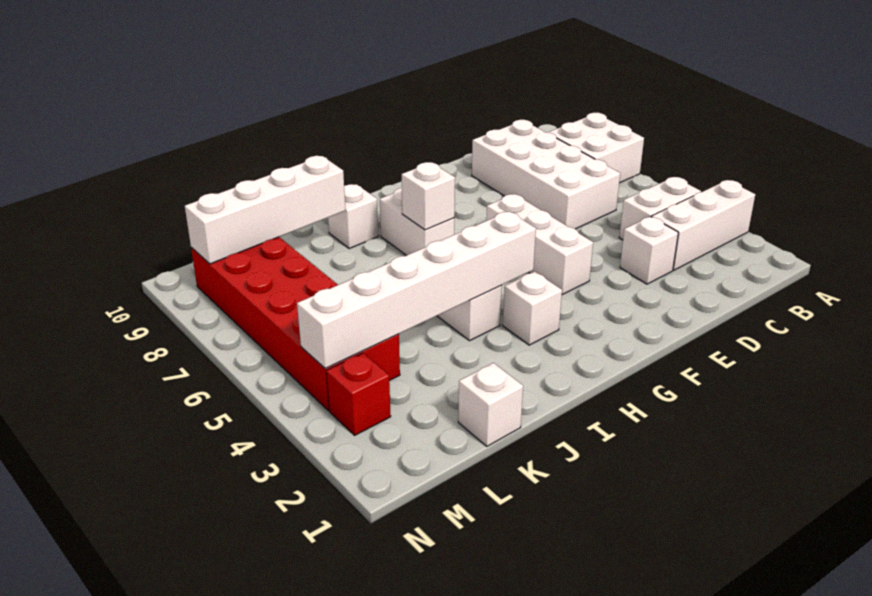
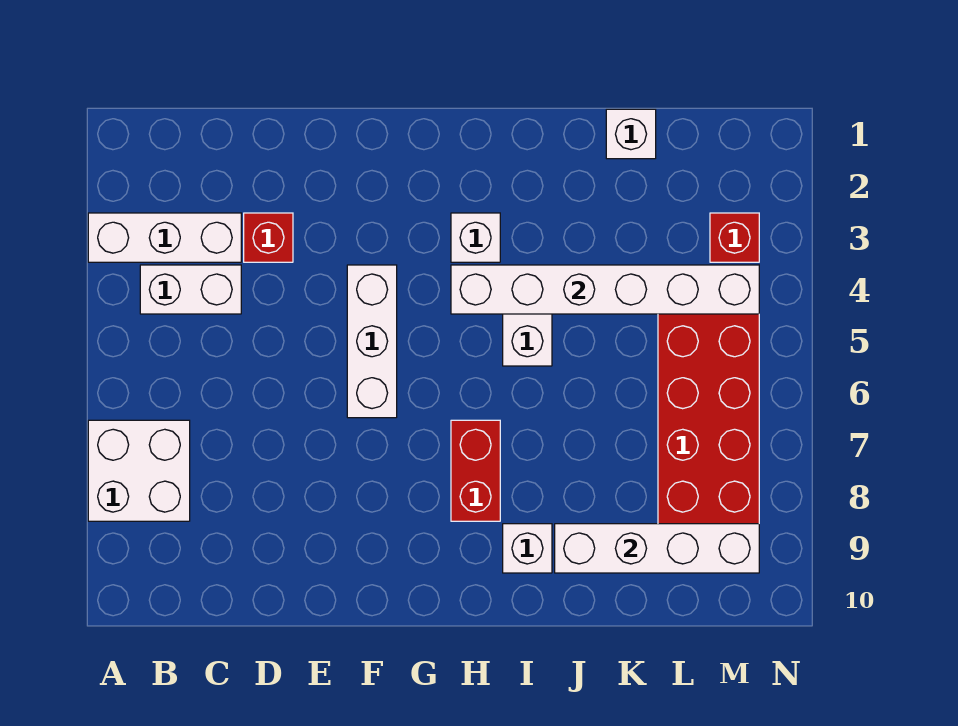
white brick C6:D9 level 1 -> none
white brick D3 level 1 -> red brick D3 level 1
white brick H7:H8 level 1 -> red brick H7:H8 level 1
white brick H7 level 2 -> none

